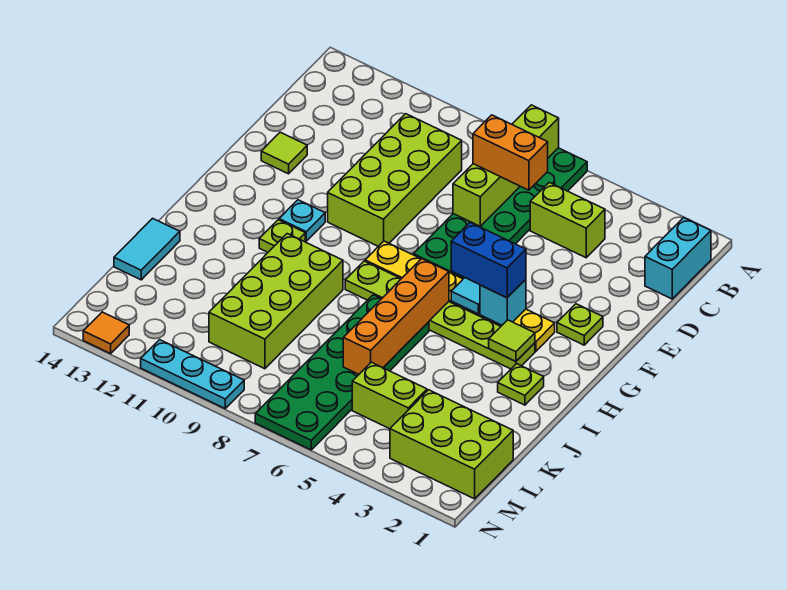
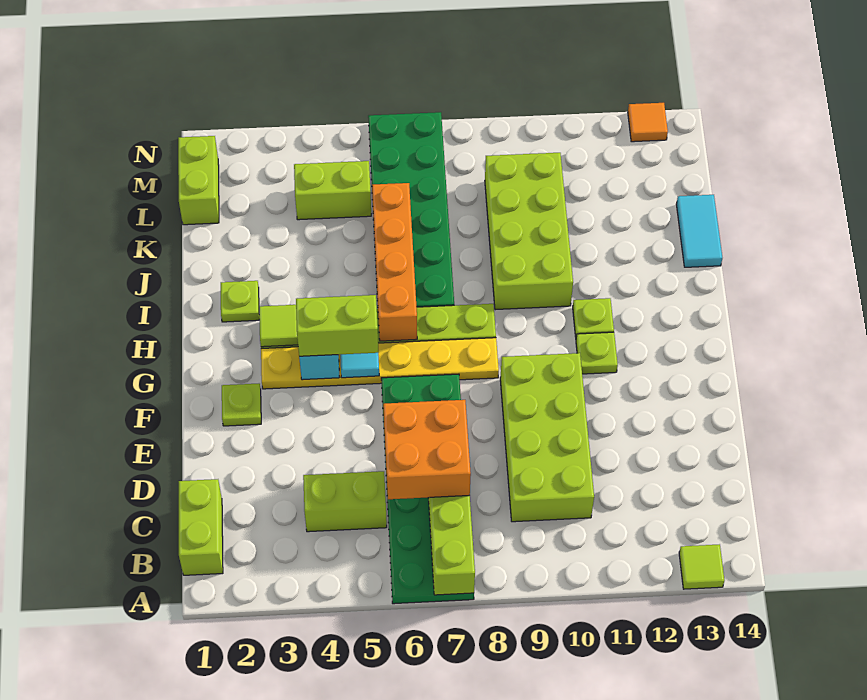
cyan brick B1:C1 level 1 -> lime brick B1:C1 level 1
orange brick C6:C7 level 3 -> orange brick C6:D7 level 3
lime tile E13 level 1 -> lime tile A13 level 1
blue brick G4:G5 level 3 -> lime brick G4:G5 level 3
cyan plate G11 level 1 -> lime plate G11 level 1
lime brick L1:M3 level 1 -> lime brick L1:M1 level 1
cyan plate N9:N11 level 1 -> none

